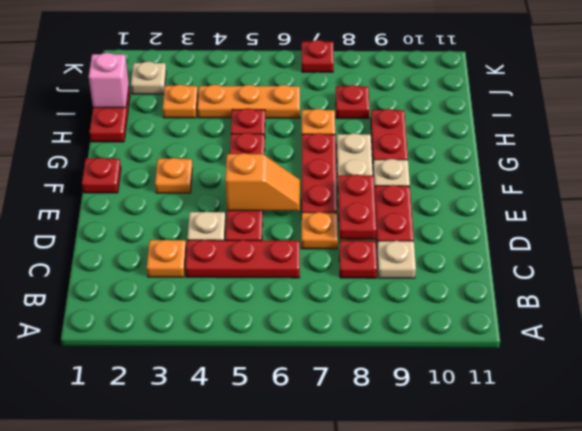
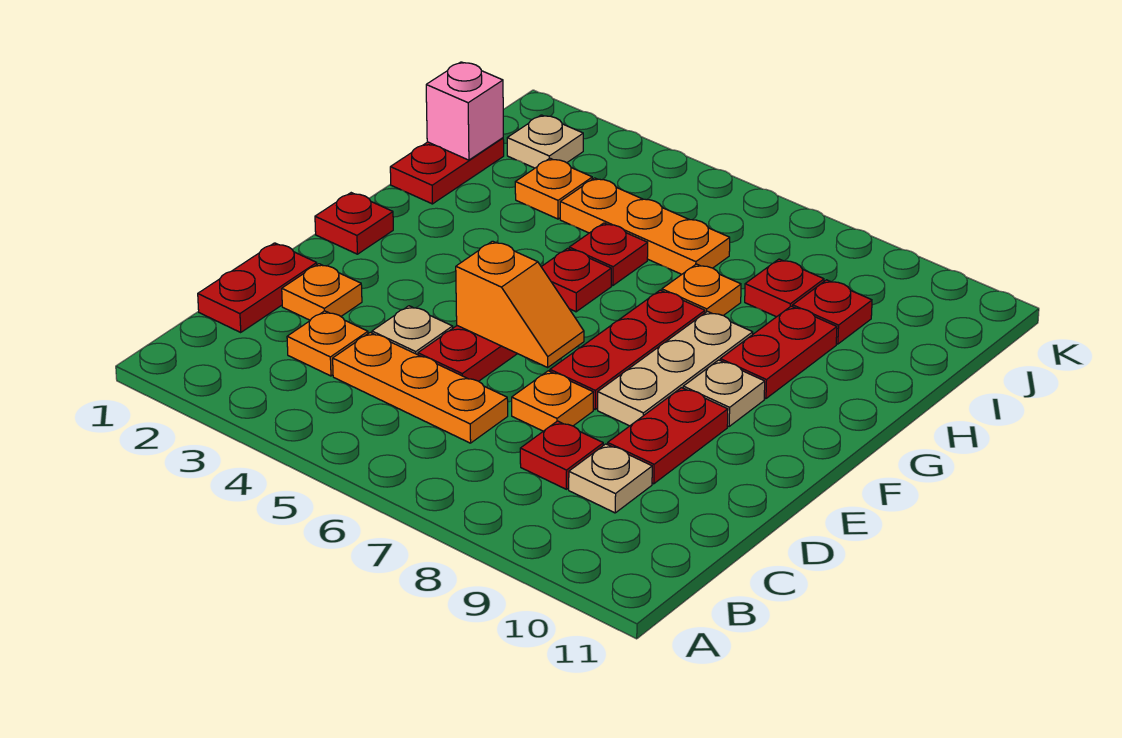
red plate C4:C6 level 1 -> orange plate C4:C6 level 1
red plate D8:E8 level 2 -> red plate C1:D1 level 1
orange plate F3 level 1 -> orange plate D2 level 1
red plate K7 level 1 -> red plate I9 level 1

